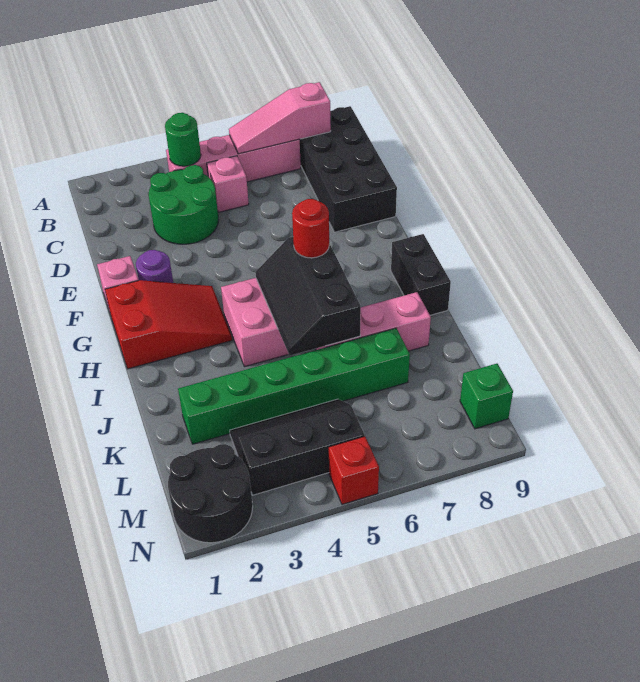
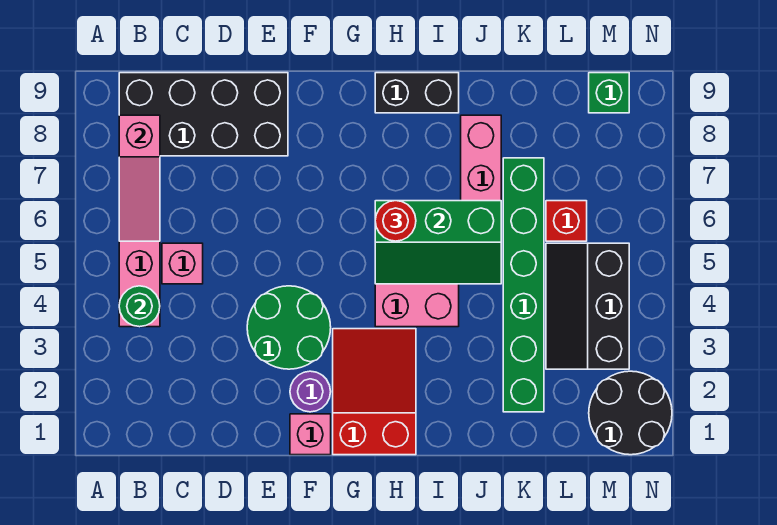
green round brick C3:D4 level 1 -> green round brick E3:F4 level 1
black slope H5:J6 level 2 top 6 -> green slope H5:J6 level 2 top 6
red brick N5 level 1 -> red brick L6 level 1

